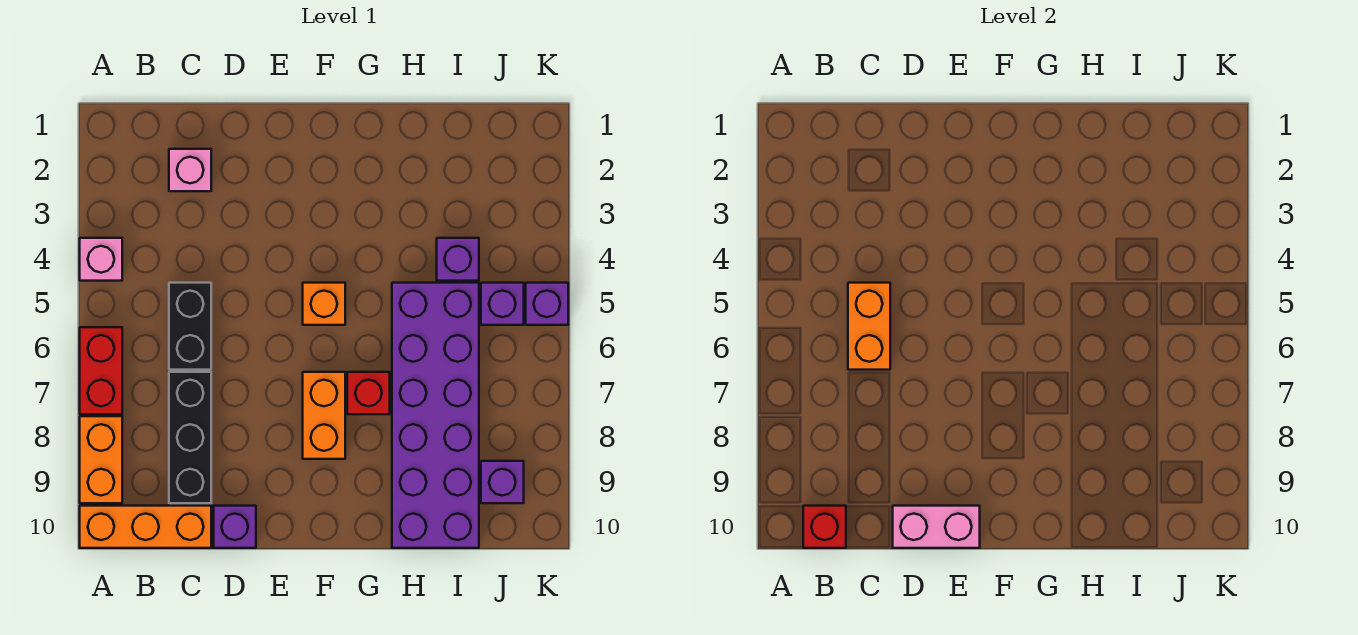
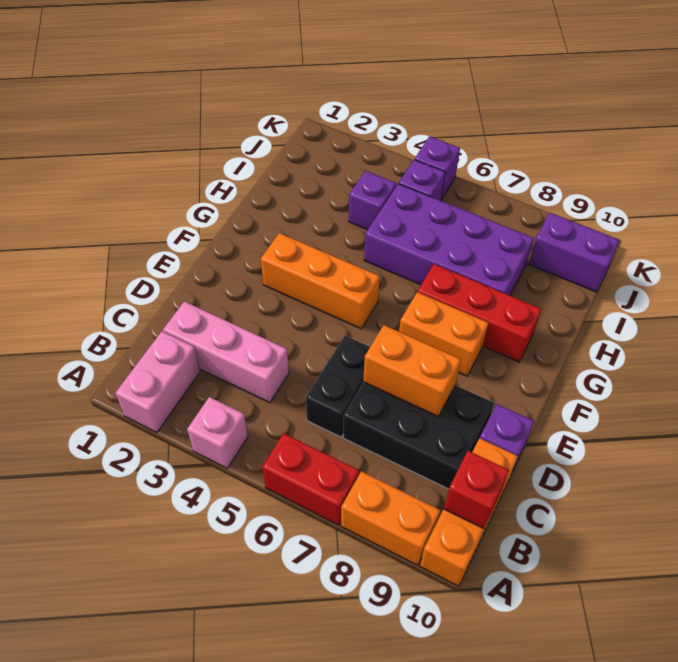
pink brick C2 level 1 -> pink brick C2:C4 level 1
black brick C5:C6 level 1 -> black brick C6:D6 level 1
orange brick C5:C6 level 2 -> orange brick D7:D8 level 2
black brick C7:C9 level 1 -> black brick C7:D9 level 1
pink brick D10:E10 level 2 -> pink brick A2:B2 level 1
orange brick F5 level 1 -> orange brick F3:F5 level 1
red brick G7 level 1 -> red brick G7:G9 level 1
purple brick H5:I10 level 1 -> purple brick H5:I8 level 1
purple brick J9 level 1 -> purple brick J9:J10 level 1

